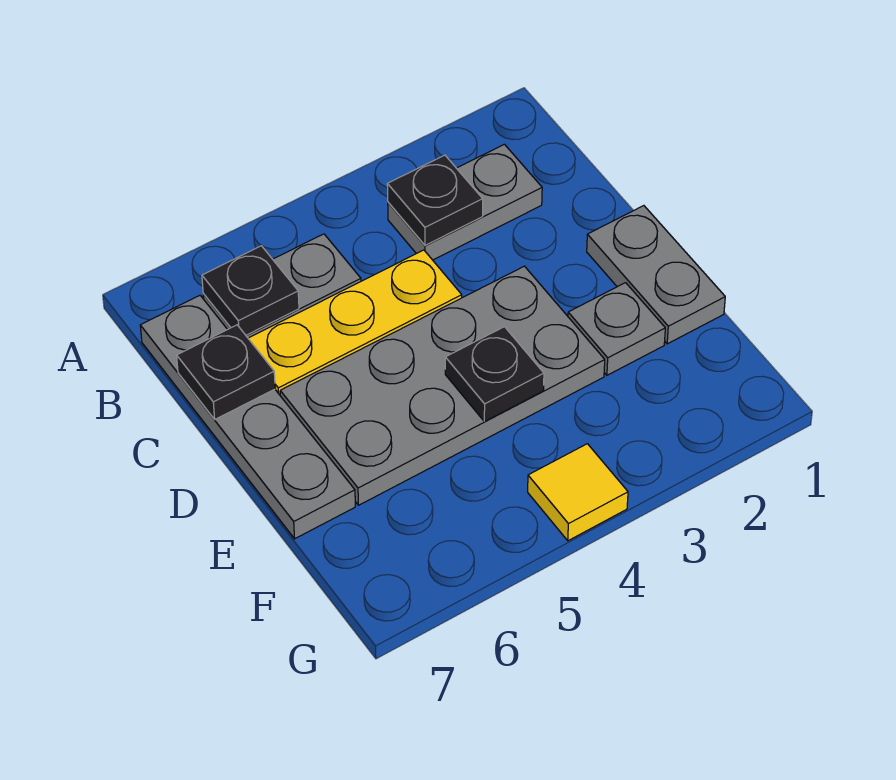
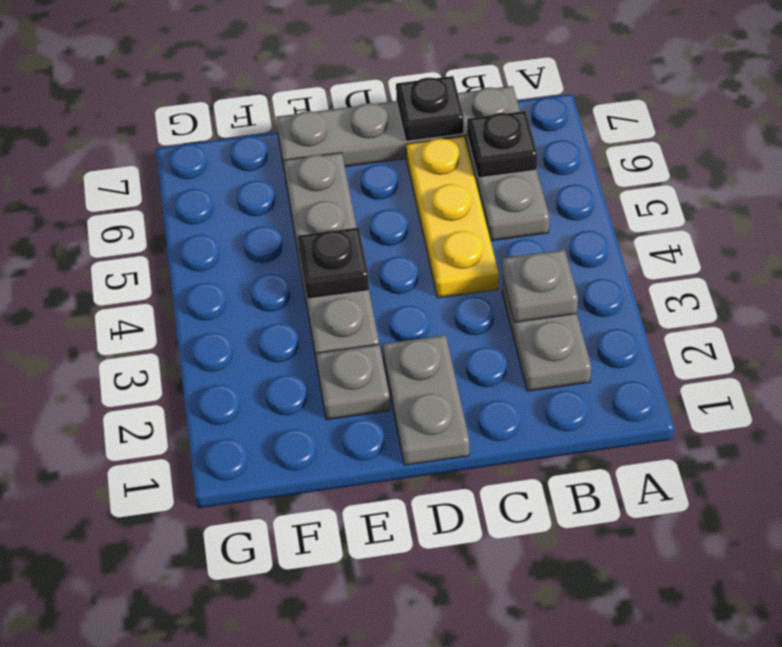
black plate B3 level 2 -> grey plate B3 level 2
grey plate D1:E1 level 1 -> grey plate D1:D2 level 1
grey plate D3:E6 level 1 -> grey plate E3:E6 level 1
yellow tile G4 level 1 -> none

